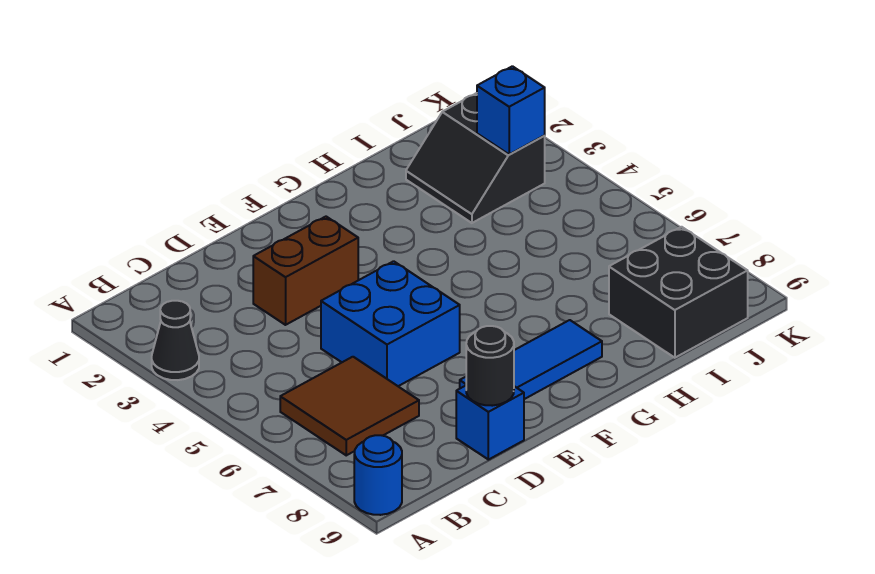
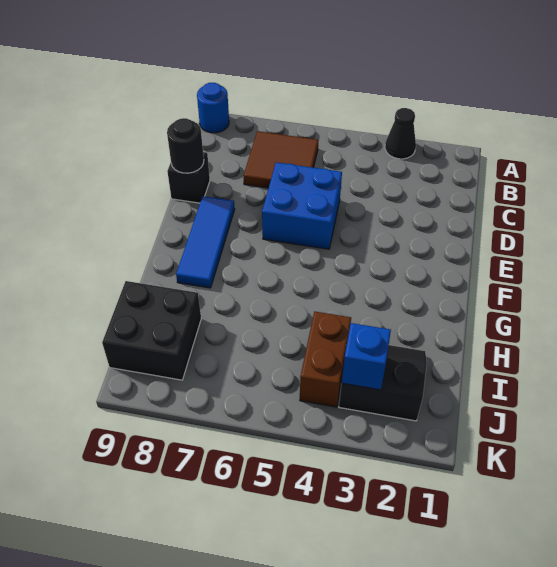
brown brick D3:E3 level 1 -> brown brick I4:J4 level 1
blue brick D9 level 1 -> black brick D9 level 1

